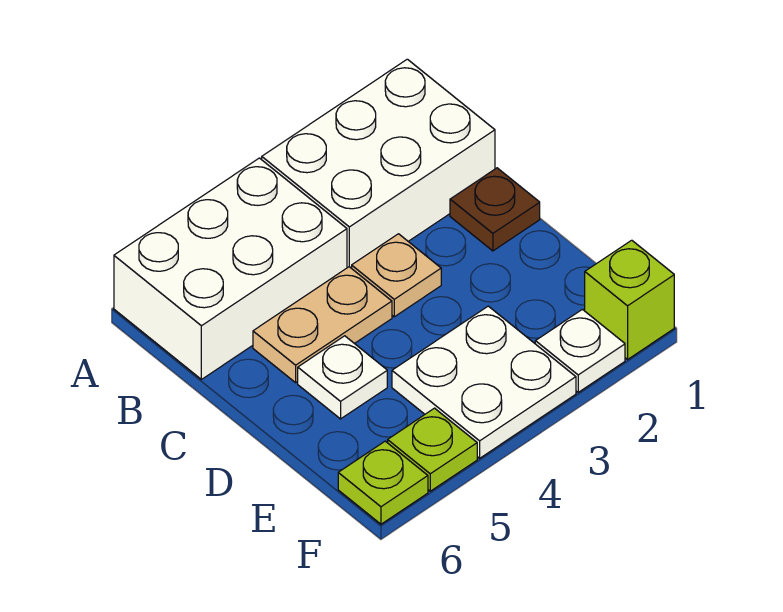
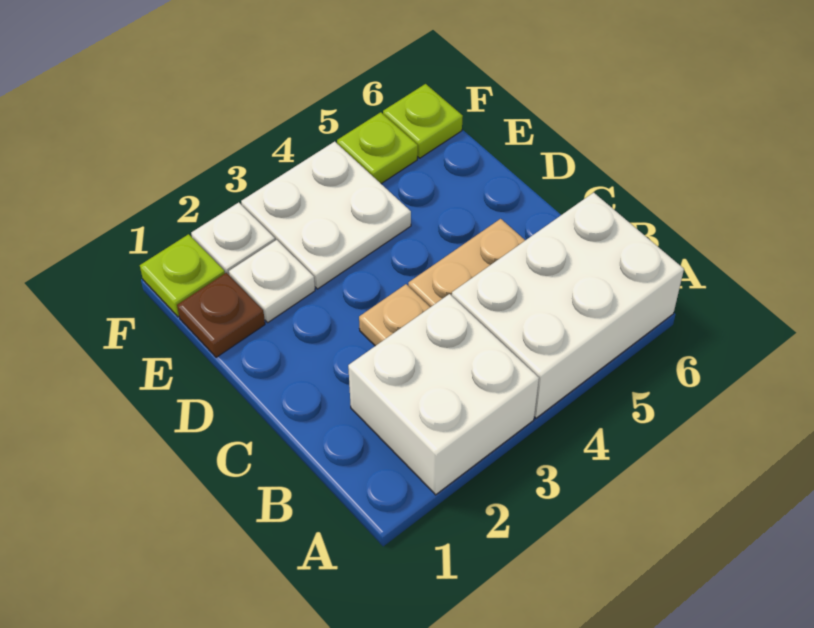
white brick A1:B3 level 1 -> white brick A2:B3 level 1
brown plate C1 level 1 -> brown plate E1 level 1
white plate D5 level 1 -> white plate E2 level 1
lime brick F1 level 1 -> lime plate F1 level 1

